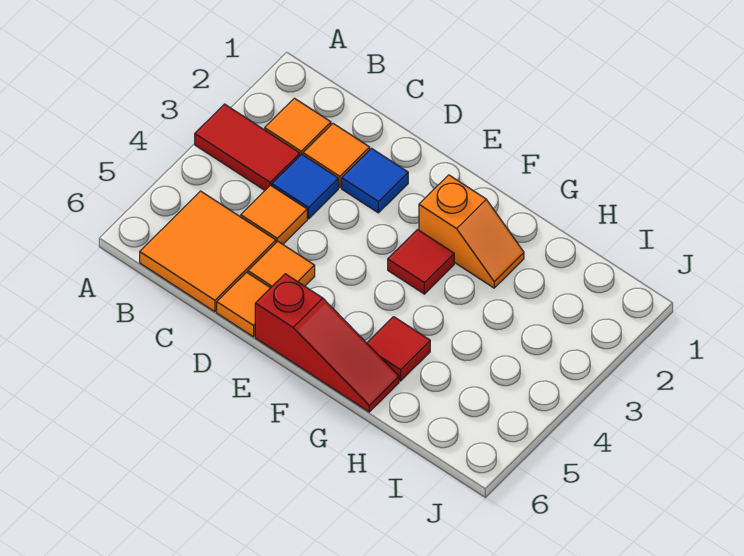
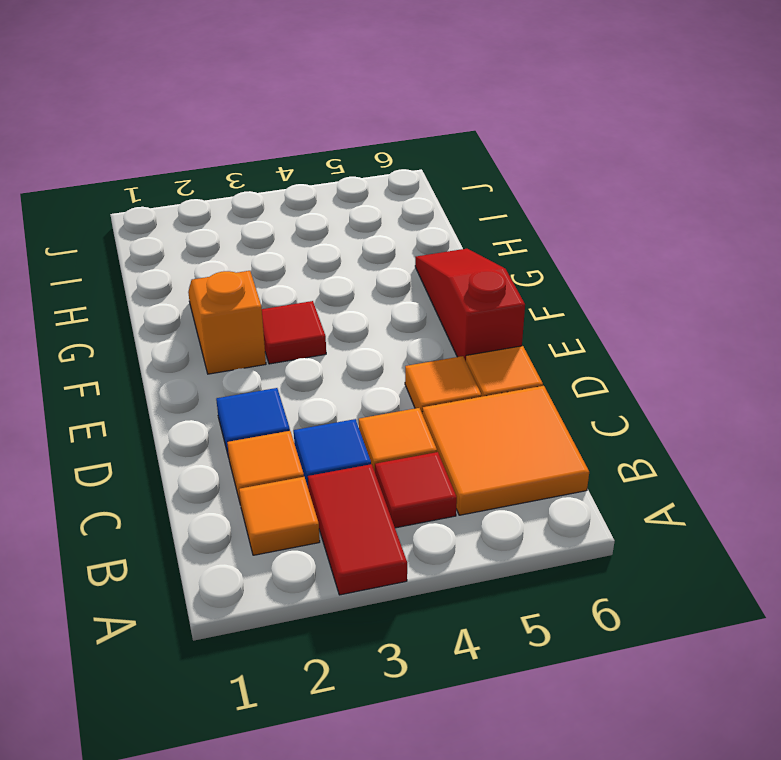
red tile G5 level 1 -> red tile B4 level 1

